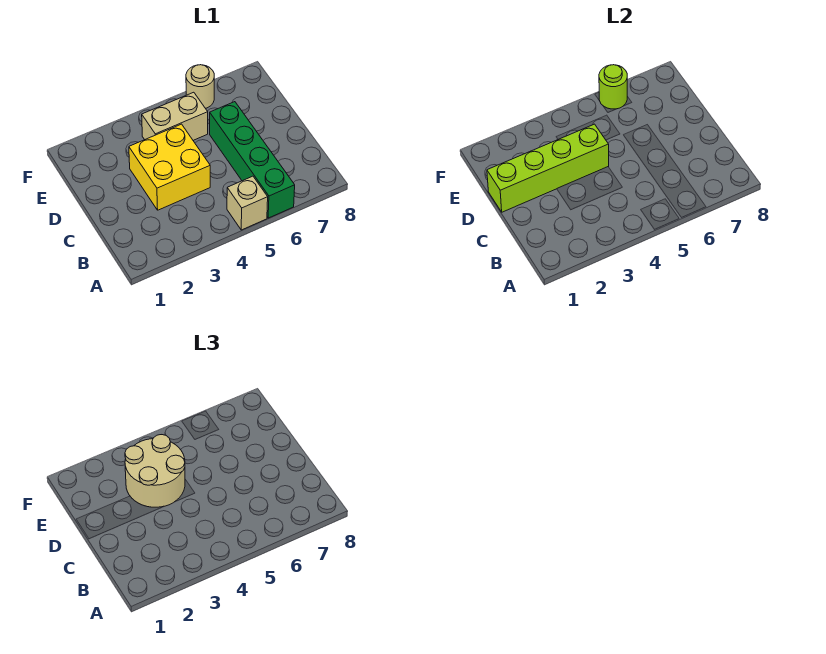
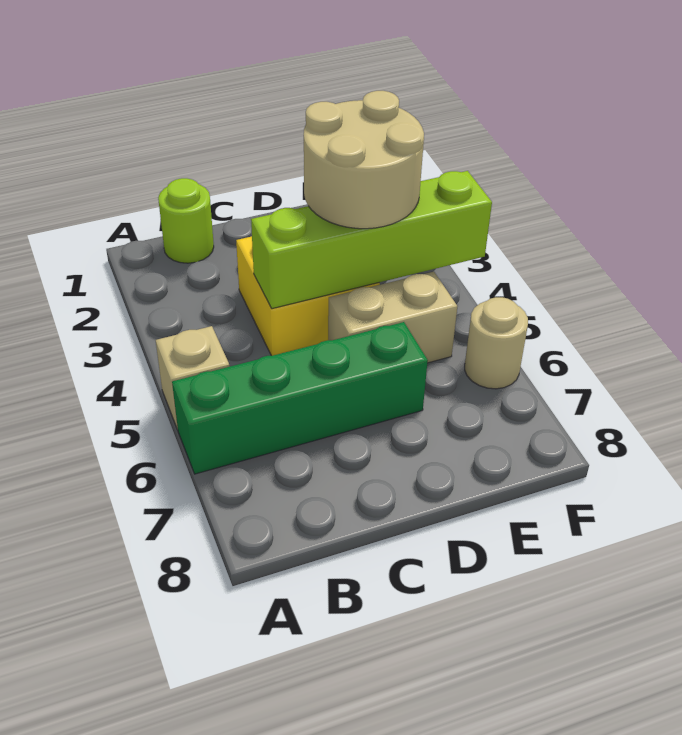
lime brick D1:D4 level 2 -> lime brick C4:F4 level 2
tan brick E4:E5 level 1 -> tan brick D5:E5 level 1
lime round brick F6 level 2 -> lime round brick B1 level 1

